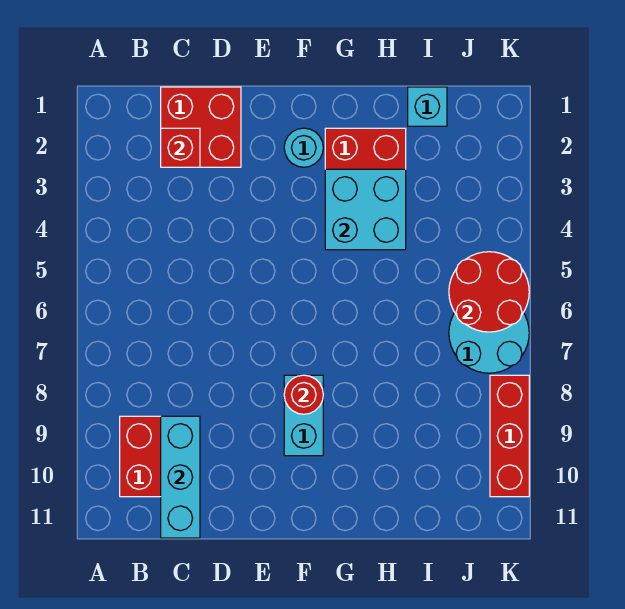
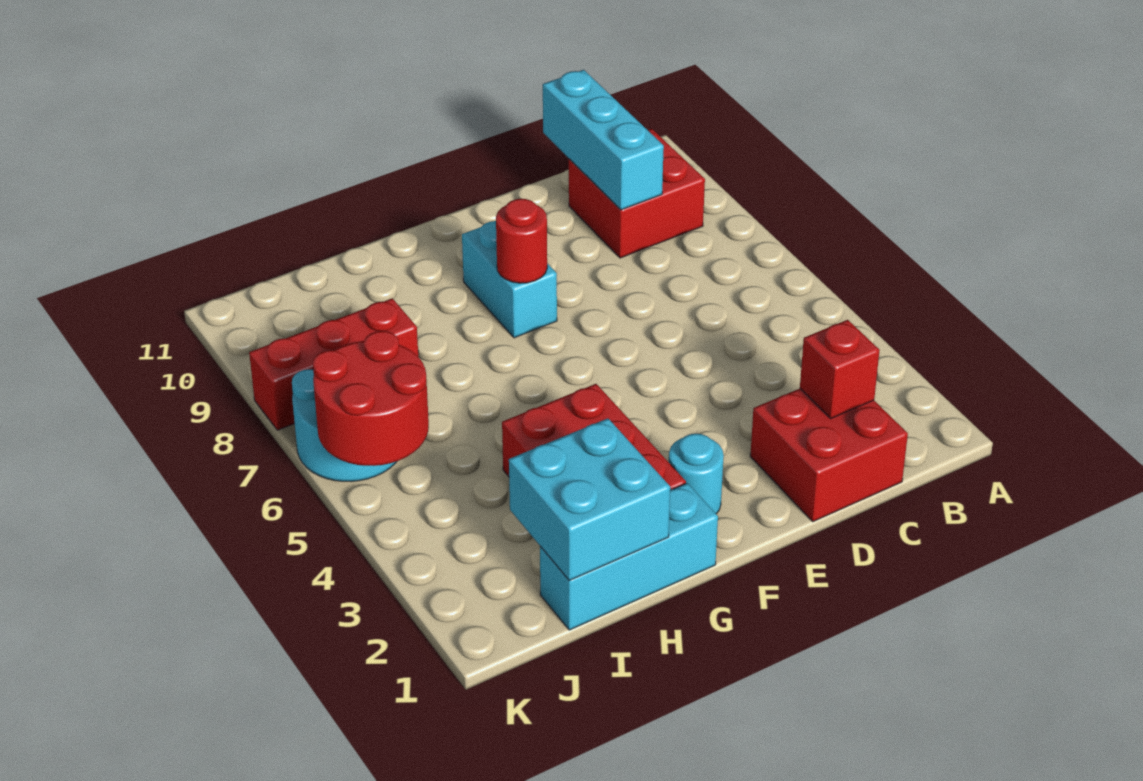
cyan brick G3:H4 level 2 -> cyan brick H1:I2 level 2
cyan brick I1 level 1 -> cyan brick G1:I1 level 1
red brick K8:K10 level 1 -> red brick I8:K8 level 1

